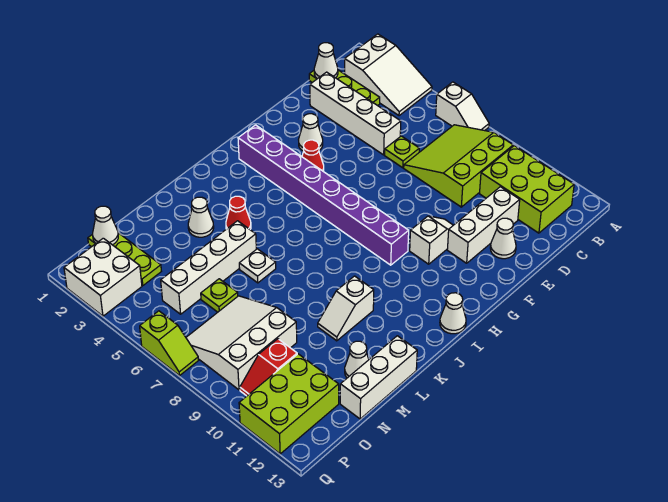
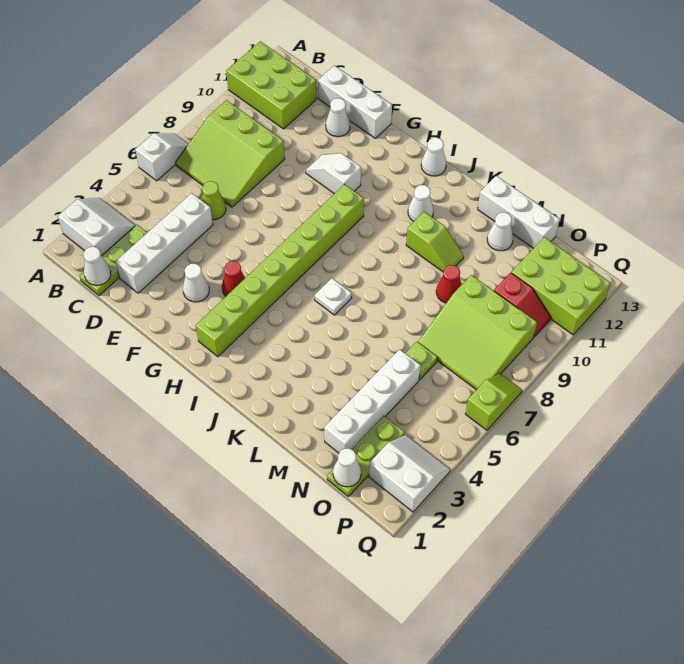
white slope A2:B4 level 1 top 2 -> white slope A2:B3 level 1 top 2
lime brick B10:C12 level 1 -> lime brick A11:C12 level 1
lime plate D6 level 1 -> lime cone D6 level 1
white brick D11:F11 level 1 -> white brick D13:F13 level 1
purple brick H2:H9 level 1 -> lime brick H2:H9 level 1
red cone K4 level 1 -> red cone M9 level 1
white slope K10:L10 level 1 top K -> lime slope K10:L10 level 1 top K
white cone L3 level 1 -> white cone J11 level 1
white brick L5:O5 level 1 -> white brick N2:N5 level 1
white plate L6 level 1 -> white plate J6 level 1
white slope N7:P9 level 1 top 9 -> lime slope N7:P9 level 1 top 9
white brick P2:Q3 level 1 -> white slope P2:Q3 level 1 top 2

